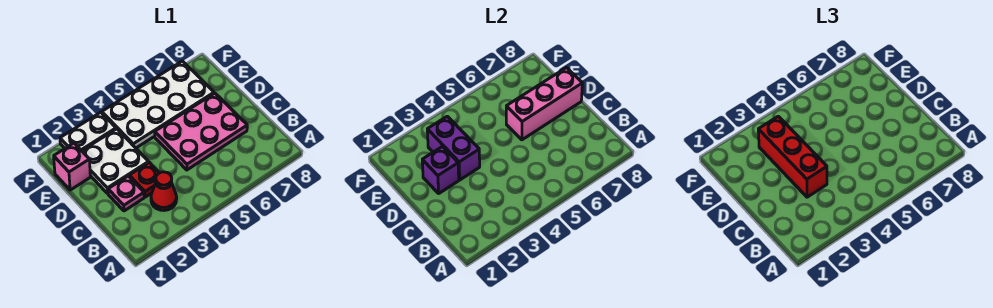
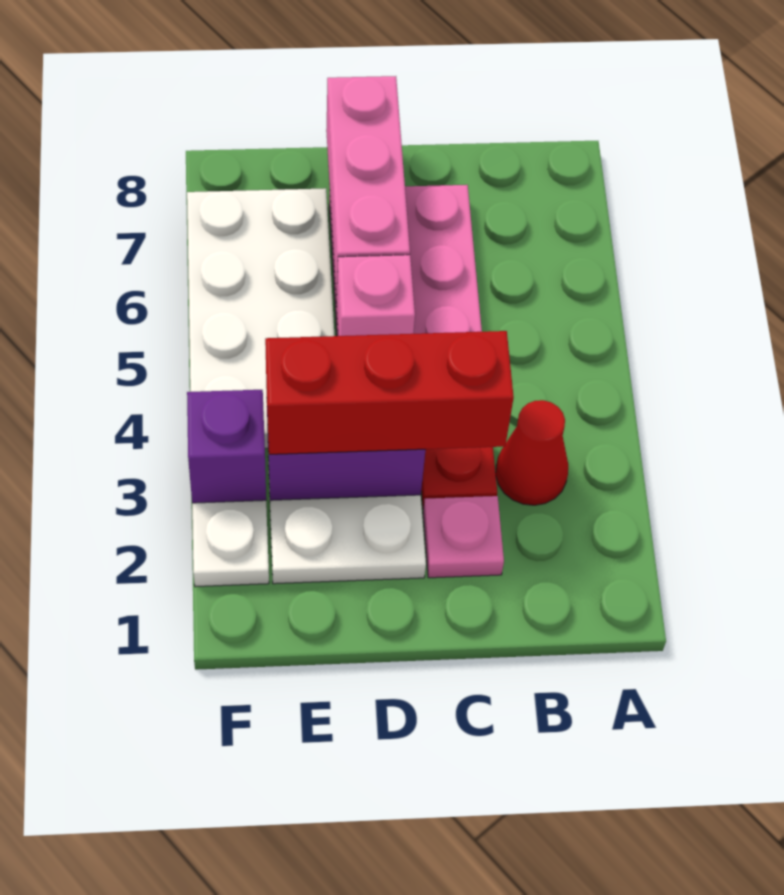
purple brick D2 level 2 -> purple brick F3 level 2
pink brick E1 level 1 -> pink brick D5 level 2

